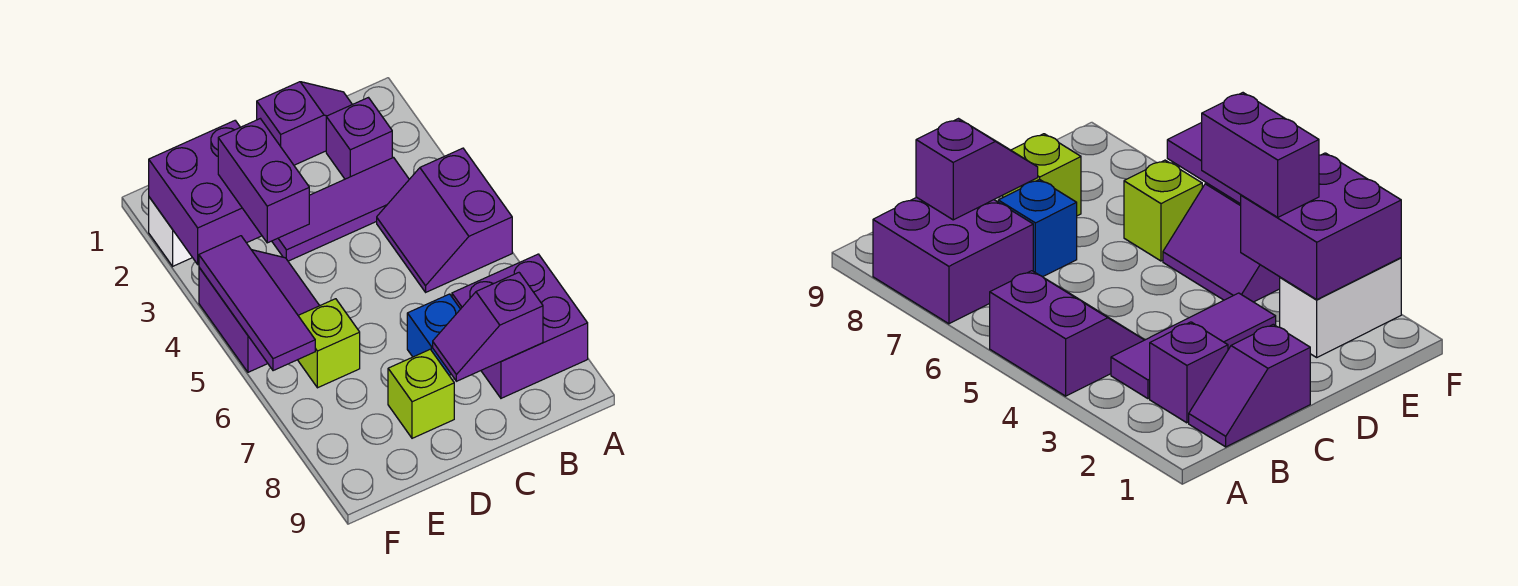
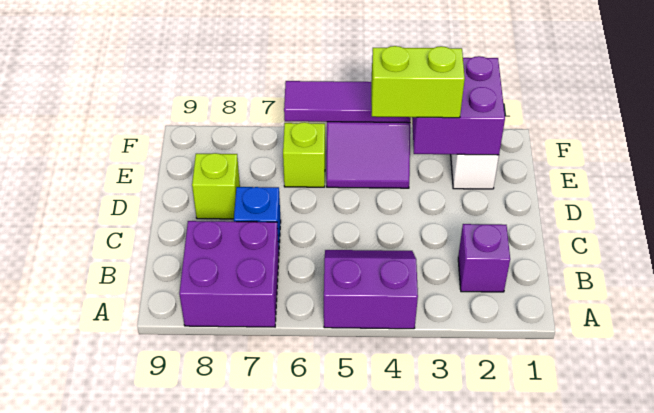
purple slope B1:C1 level 1 top C -> none
purple tile B3:D3 level 1 -> none
purple slope B8:C8 level 2 top B -> none
purple brick E3:E4 level 3 -> lime brick E3:E4 level 3

